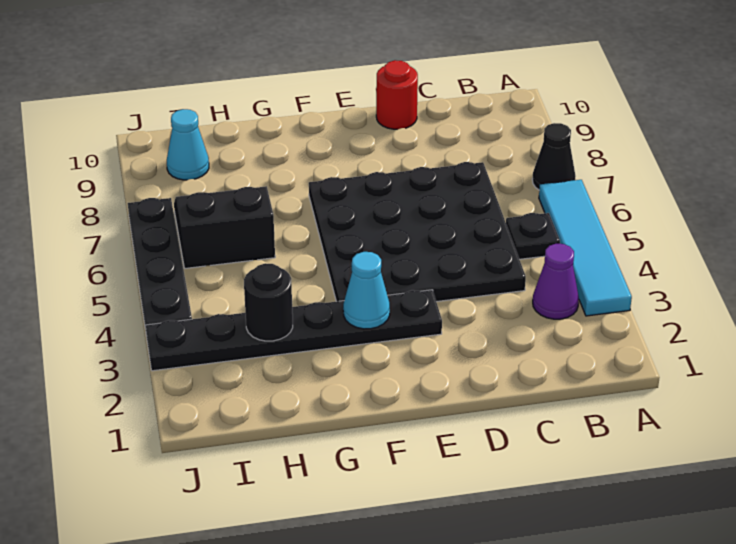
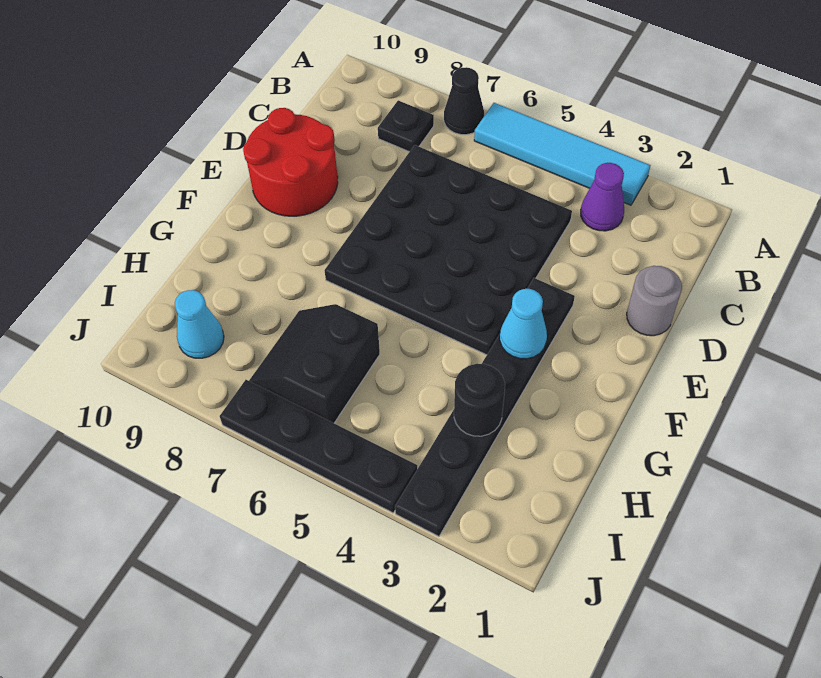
black plate B5 level 1 -> black plate B8 level 1
none -> grey round brick D1 level 1
red round brick D10 level 1 -> red round brick D9:E10 level 1

